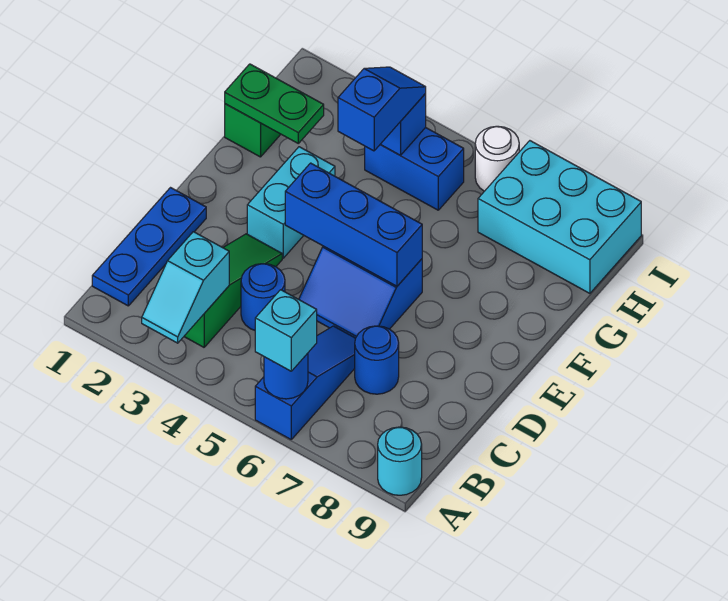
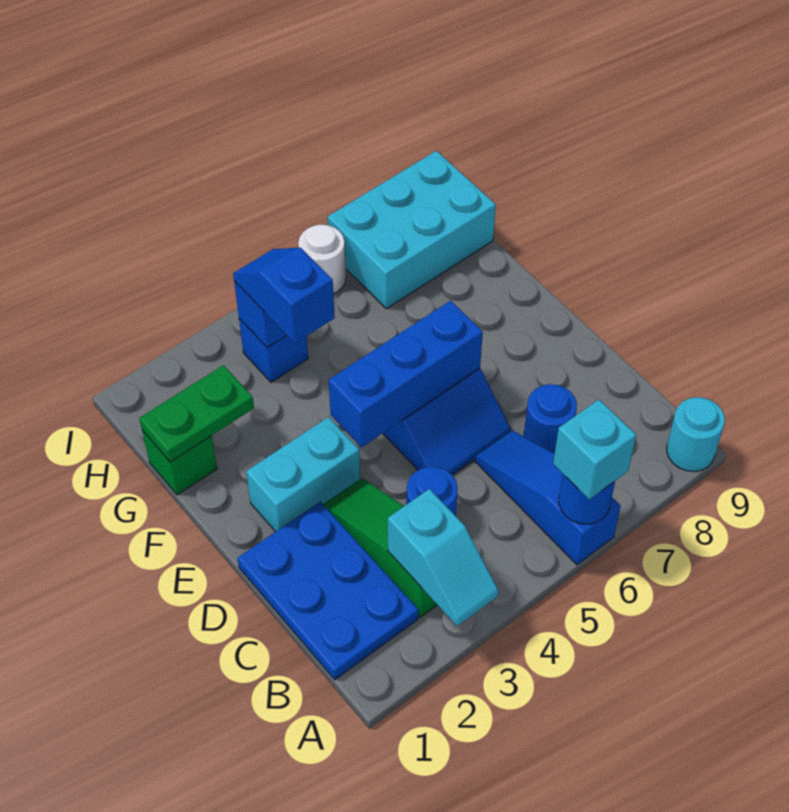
blue plate B1:D1 level 1 -> blue plate B1:D2 level 1
cyan brick E3:F3 level 1 -> cyan brick E2:E3 level 1
blue brick H4:H5 level 1 -> blue brick H4 level 1

